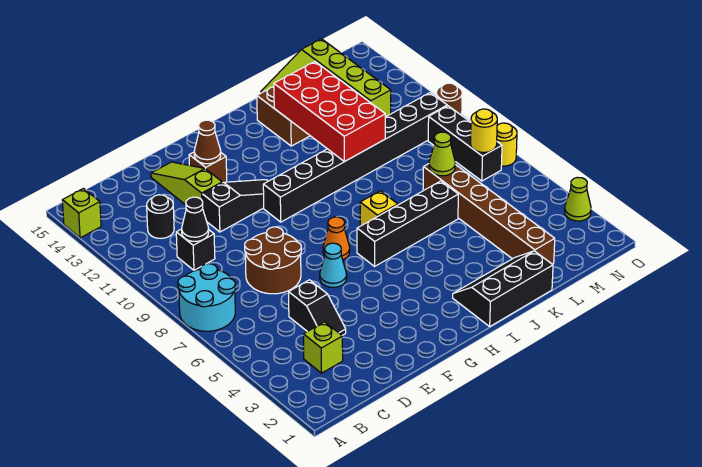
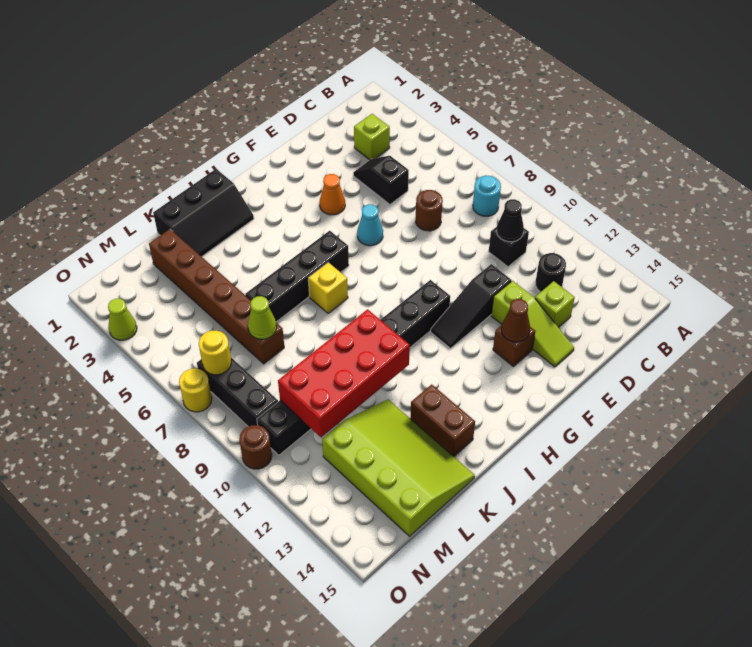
cyan round brick A7:B8 level 1 -> cyan round brick B8 level 1
lime brick A14 level 1 -> lime brick D13 level 1
brown round brick D7:E8 level 1 -> brown round brick D7 level 1
orange cone G7 level 1 -> orange cone F4 level 1
red brick J10:K13 level 2 -> red brick J10:M11 level 2

